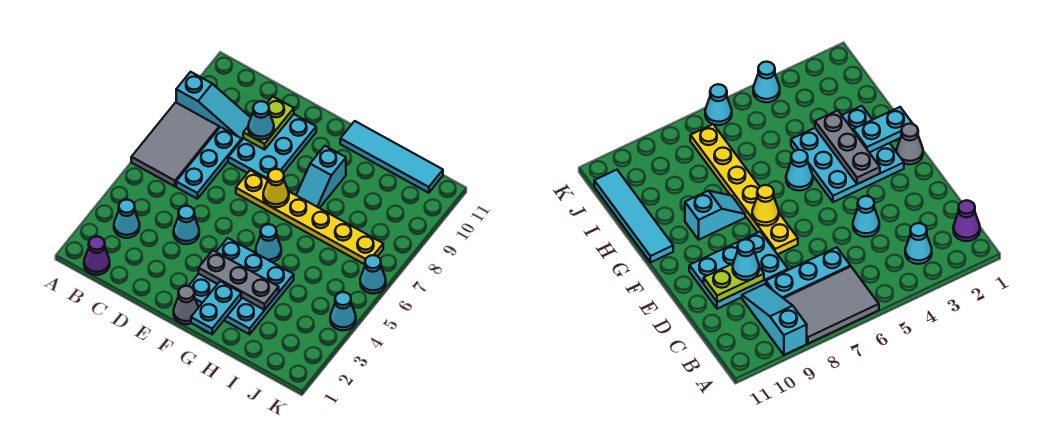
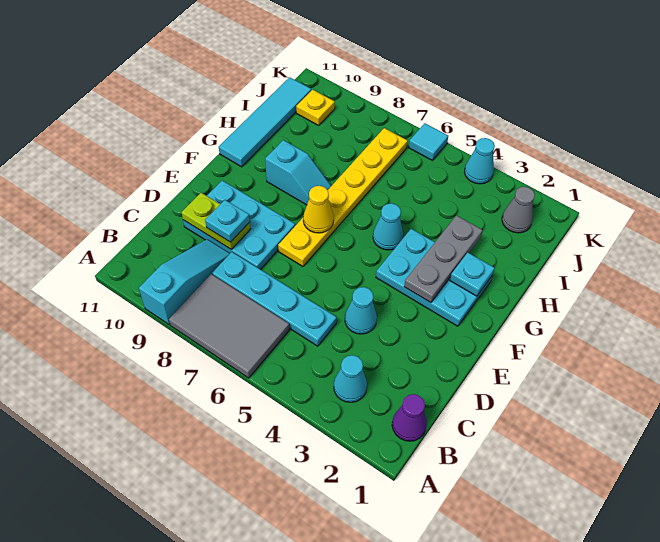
cyan plate C6:C8 level 1 -> cyan plate C5:C8 level 1
cyan cone D9 level 3 -> cyan plate D9 level 3
grey cone F1 level 1 -> grey cone J2 level 1
cyan plate F2:H4 level 1 -> cyan plate F2:G4 level 1
cyan plate G1:G2 level 2 -> cyan plate G2 level 2
none -> yellow plate J10 level 1
cyan cone K6 level 1 -> cyan tile K6 level 1

